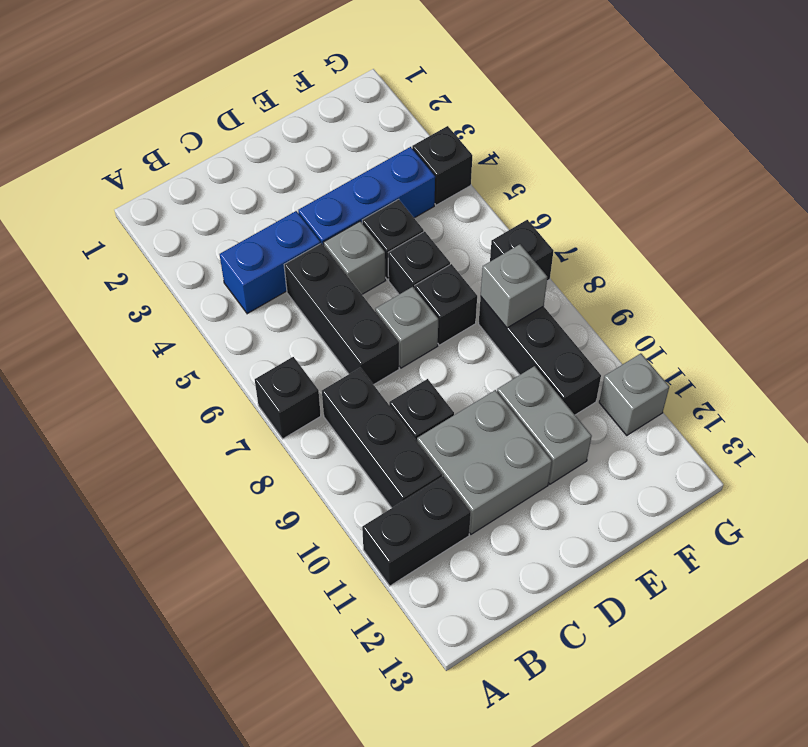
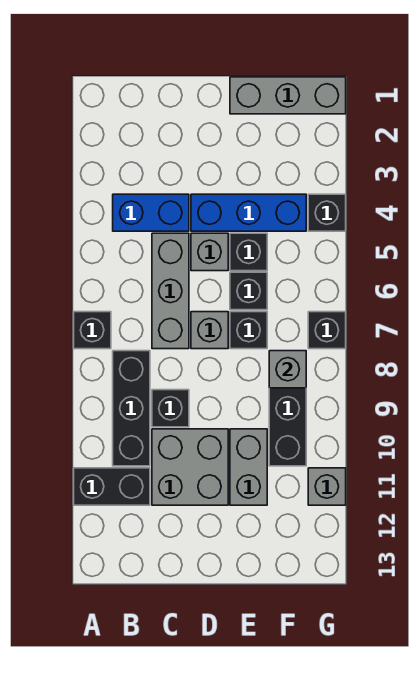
black brick C5:C7 level 1 -> grey brick C5:C7 level 1
none -> grey brick E1:G1 level 1

